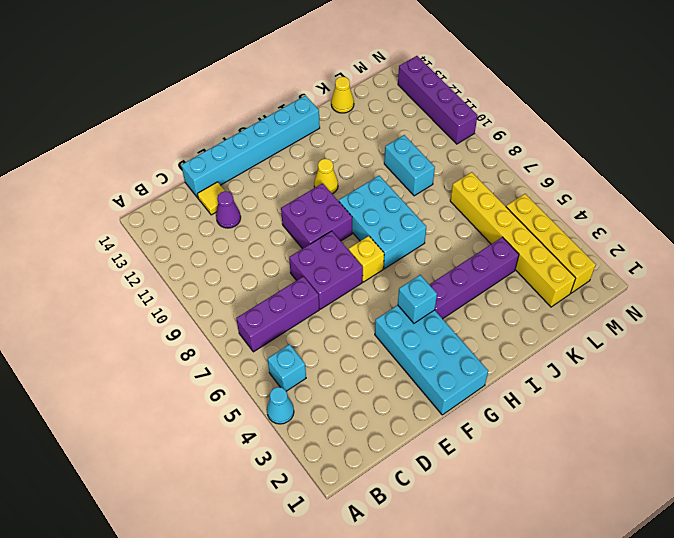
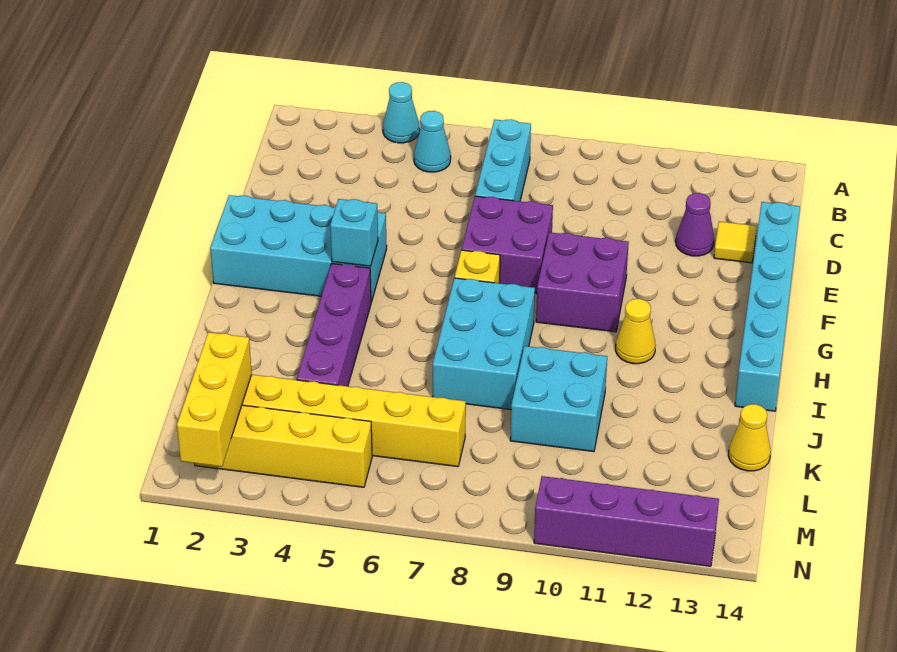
cyan brick B5 level 1 -> cyan cone B5 level 1
purple brick B7:D7 level 1 -> cyan brick B7:D7 level 1
cyan brick H7:I9 level 1 -> cyan brick H7:J8 level 1
cyan brick K9:K10 level 1 -> cyan brick J9:K10 level 1
none -> yellow brick L2:N2 level 2

